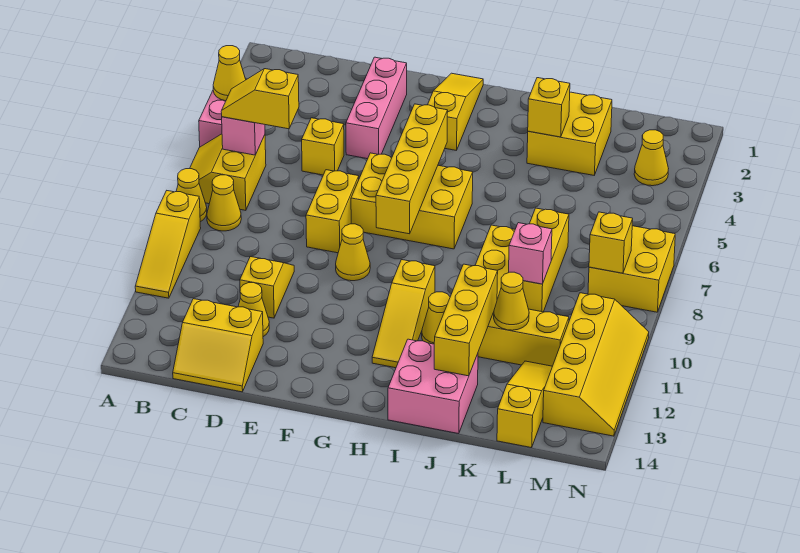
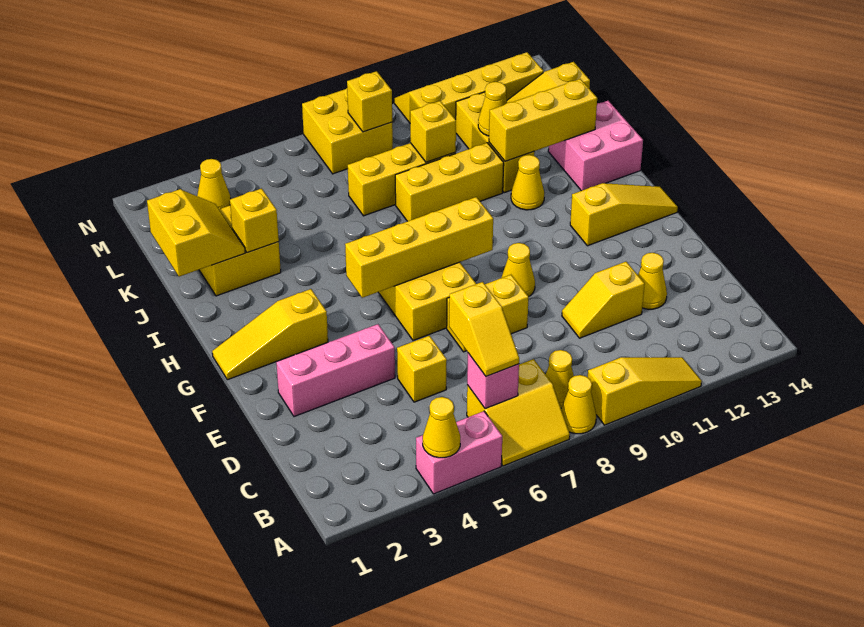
yellow slope C13:D14 level 1 top 13 -> yellow slope J1:K2 level 2 top 1
yellow slope H10:H12 level 1 top 10 -> yellow slope G12:G14 level 1 top 12
pink brick K9 level 2 -> yellow brick K9 level 2

